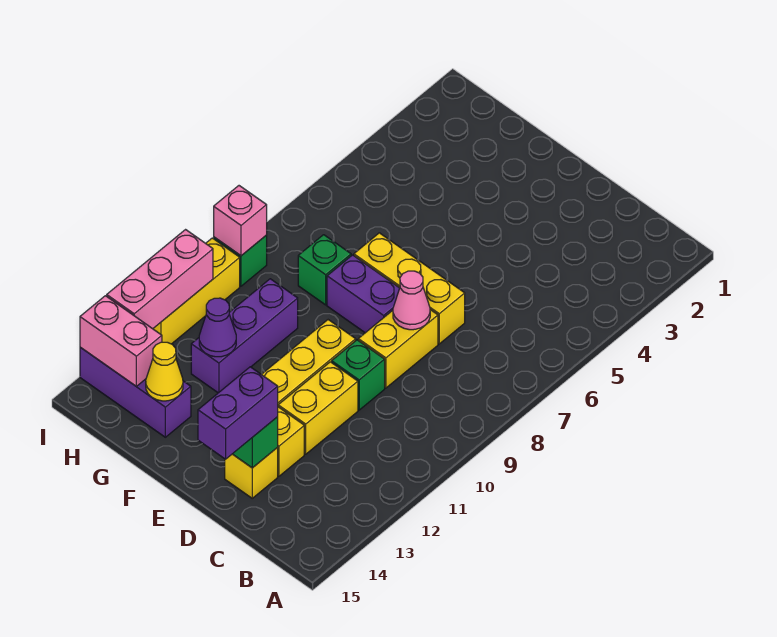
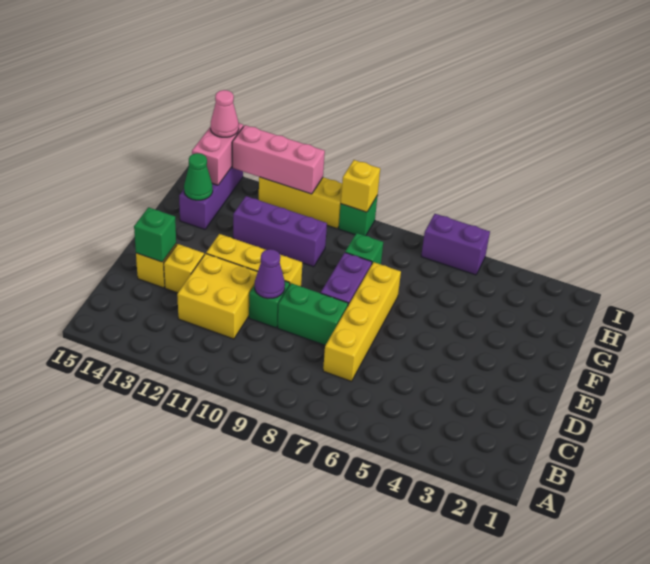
yellow brick D7:F7 level 1 -> yellow brick C7:F7 level 1
yellow brick D8:D9 level 1 -> green brick D8:D9 level 1
pink cone D8 level 2 -> pink cone I14 level 3
yellow brick D11:D12 level 1 -> yellow brick C11:D12 level 1
purple brick D14:D15 level 3 -> purple brick I5:I6 level 1
purple cone G12 level 2 -> purple cone D10 level 2
yellow cone G14 level 2 -> green cone G14 level 2
pink brick I9 level 2 -> yellow brick I9 level 2

